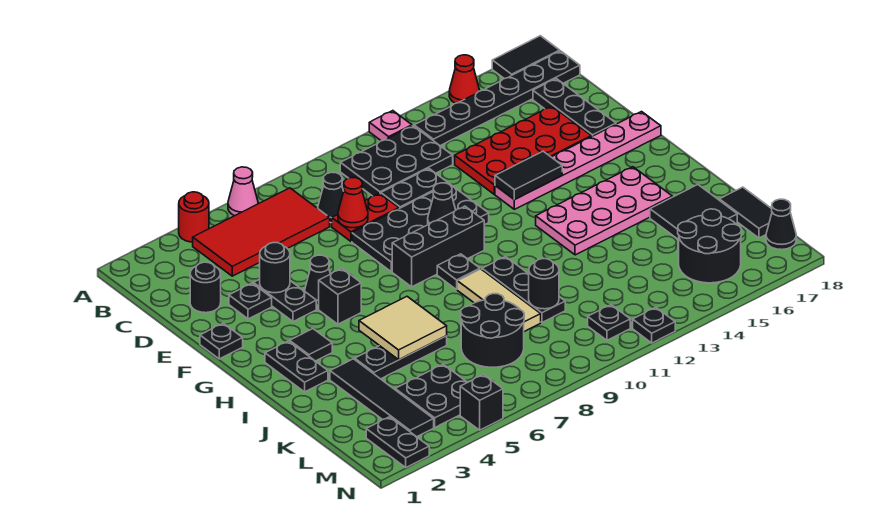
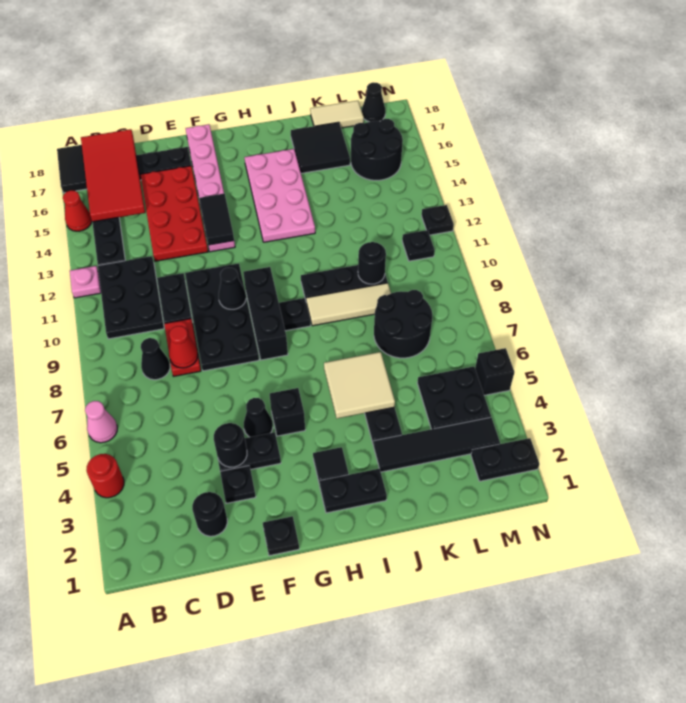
red tile B4:C7 level 1 -> red tile B15:C18 level 2
black tile K18:L18 level 1 -> tan tile K18:L18 level 1

